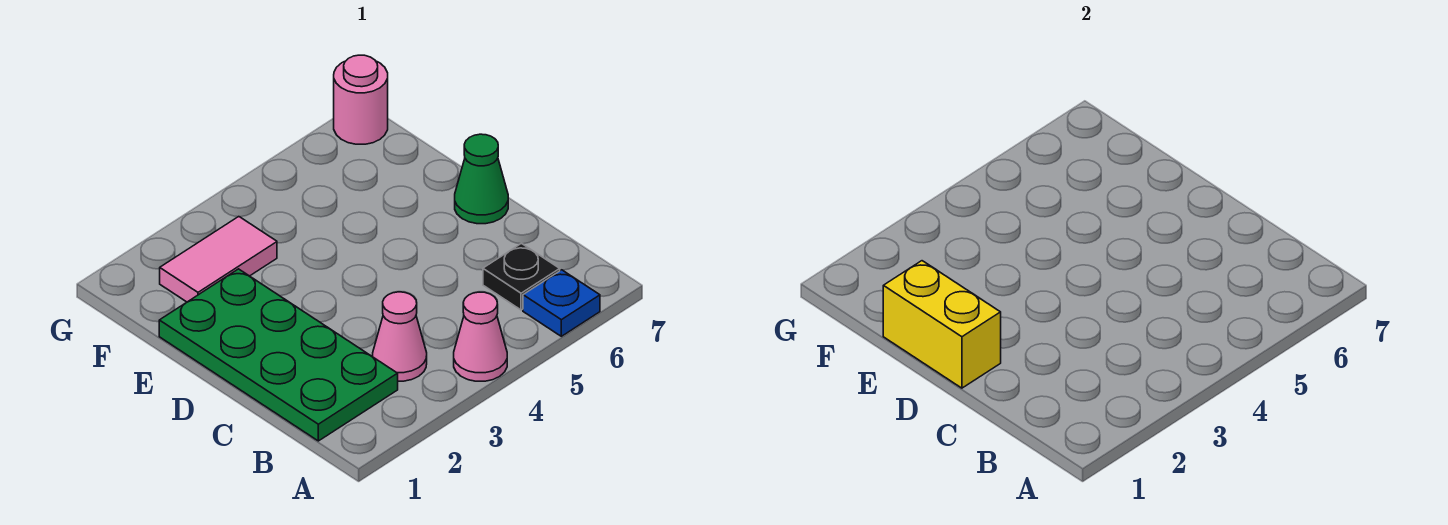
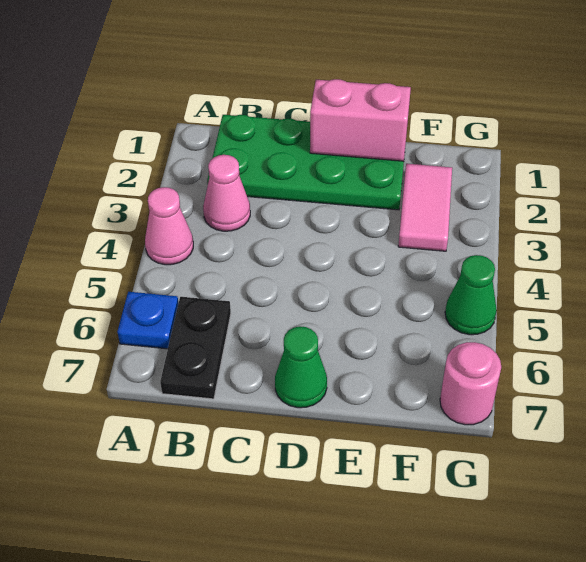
black plate B6 level 1 -> black plate B6:B7 level 1
yellow brick D1:E1 level 2 -> pink brick D1:E1 level 2
none -> green cone G5 level 1

